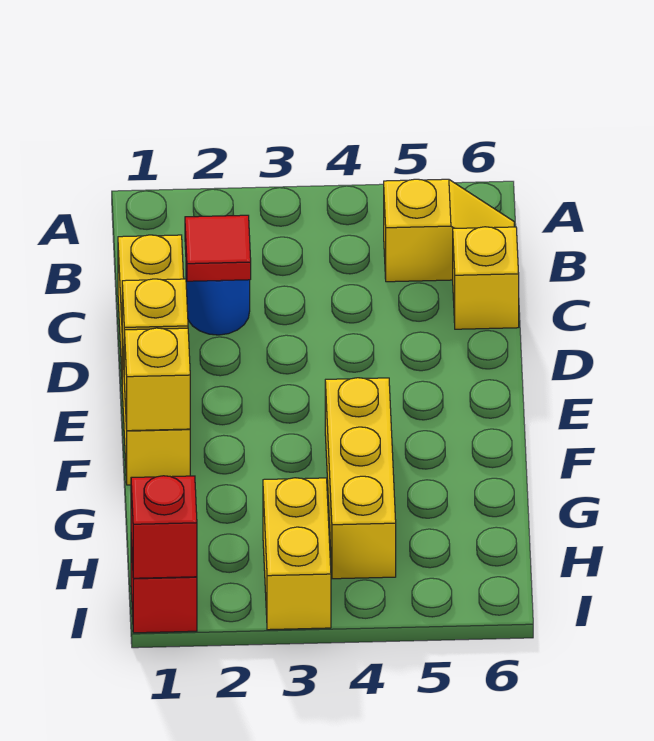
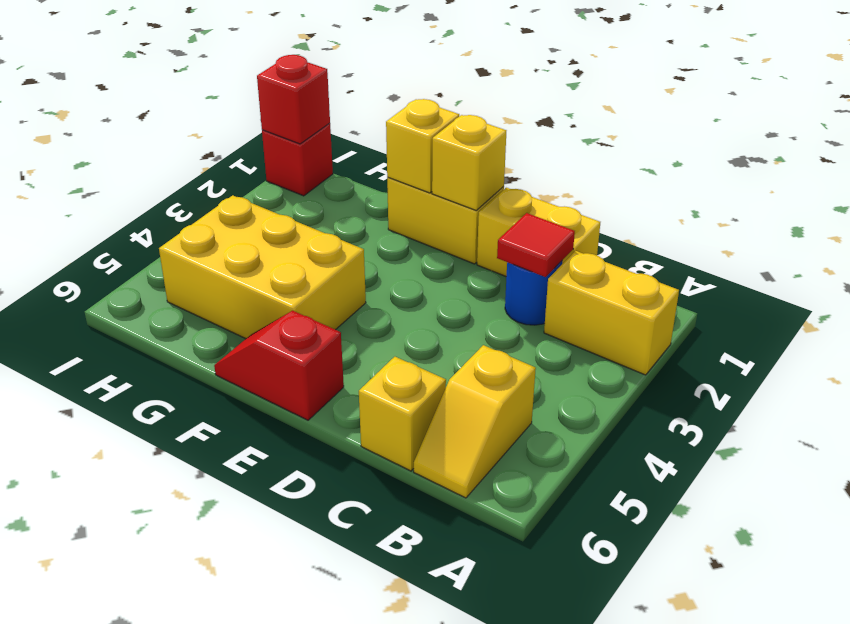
none -> red slope E6:F6 level 1 top E
yellow brick F4:H4 level 1 -> yellow brick F4:H5 level 1
yellow brick H3:I3 level 1 -> yellow brick A2:B2 level 1

